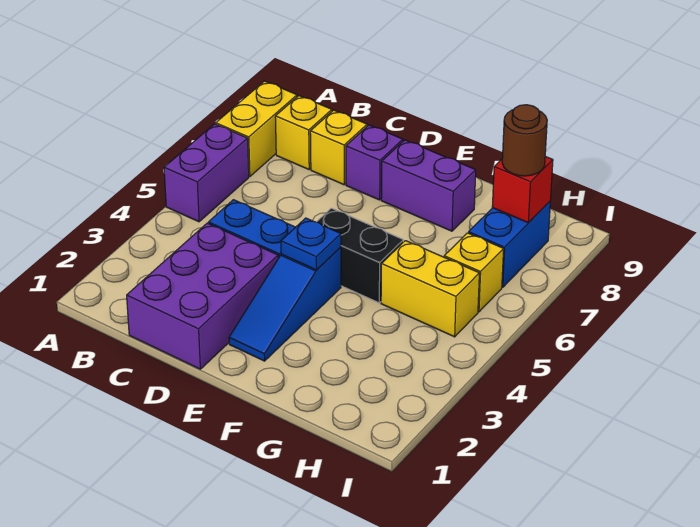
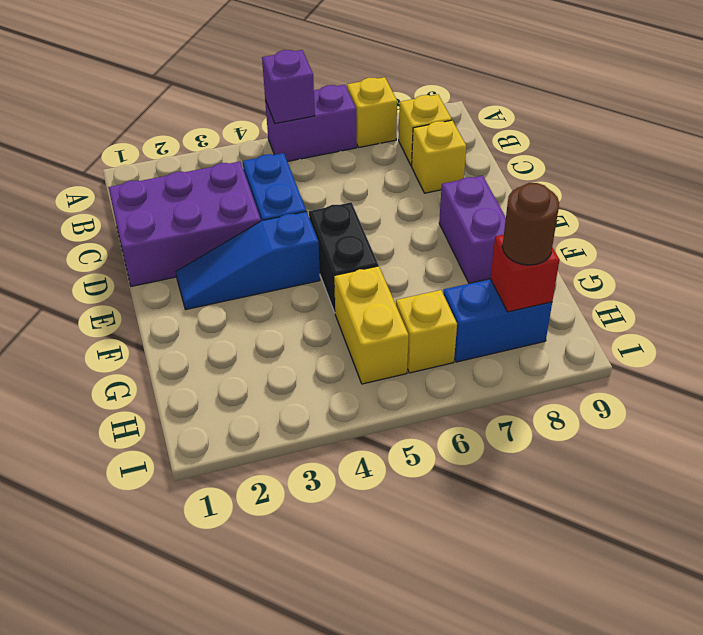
yellow brick A7:A8 level 1 -> yellow brick A7 level 1
purple brick D8 level 1 -> purple brick A5 level 2
blue plate E4 level 2 -> none

